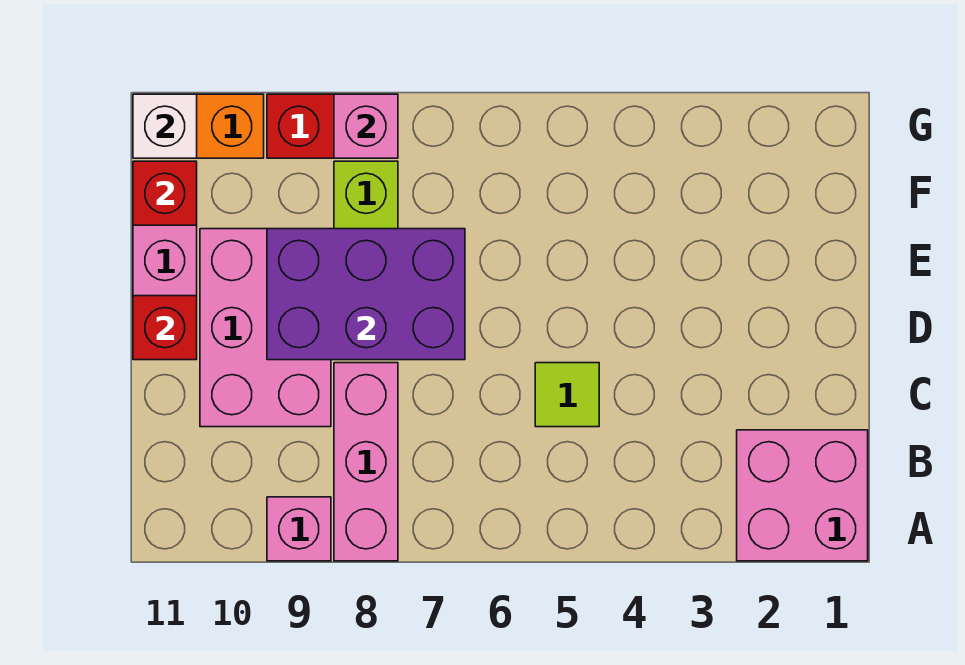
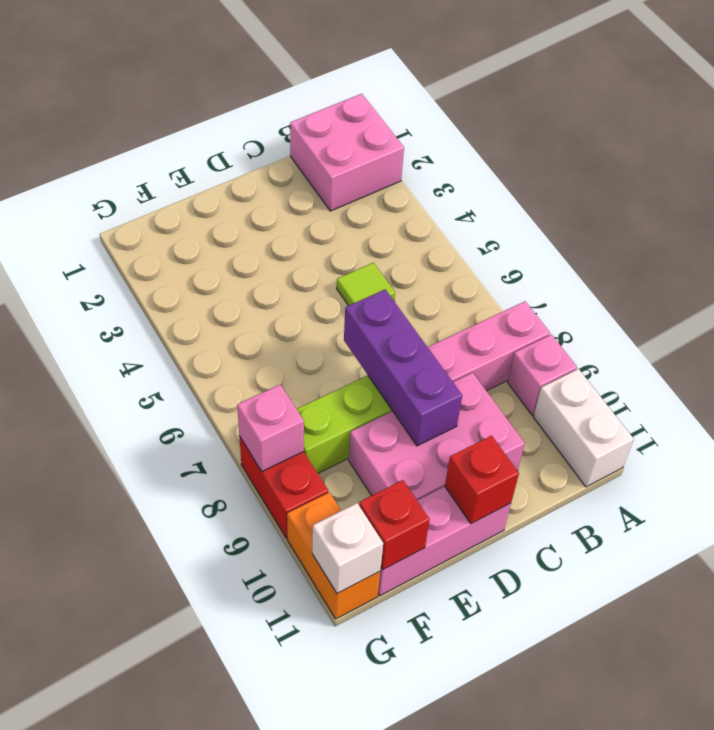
none -> white brick A10:A11 level 1
purple brick D7:E9 level 2 -> purple brick D7:D9 level 2

